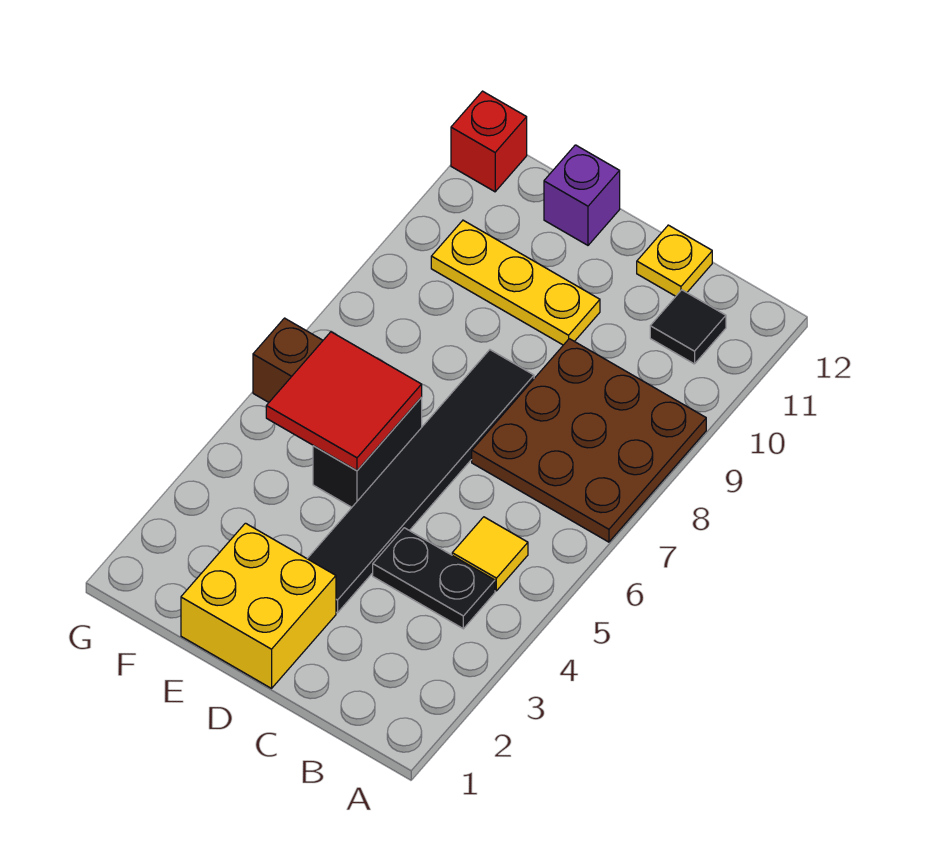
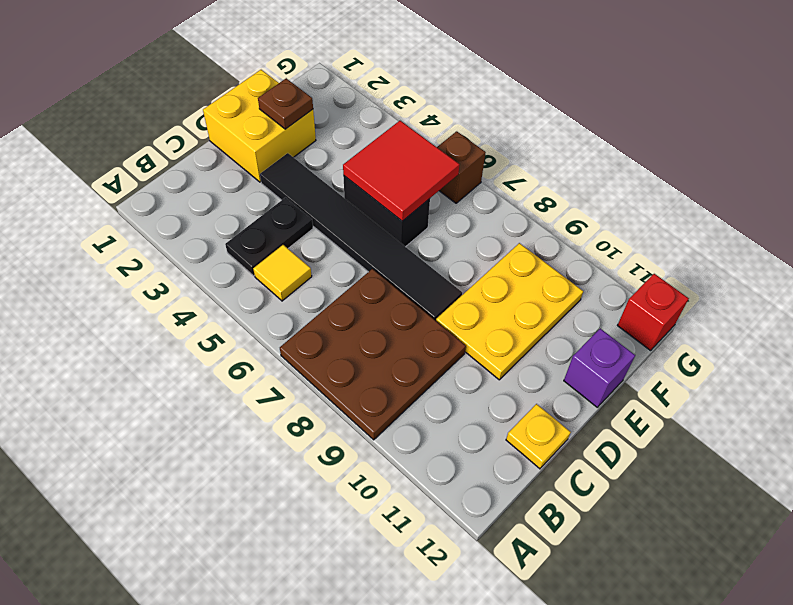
black tile B11 level 1 -> none
yellow plate D10:F10 level 1 -> yellow plate D9:F10 level 1
none -> brown plate E2 level 2

